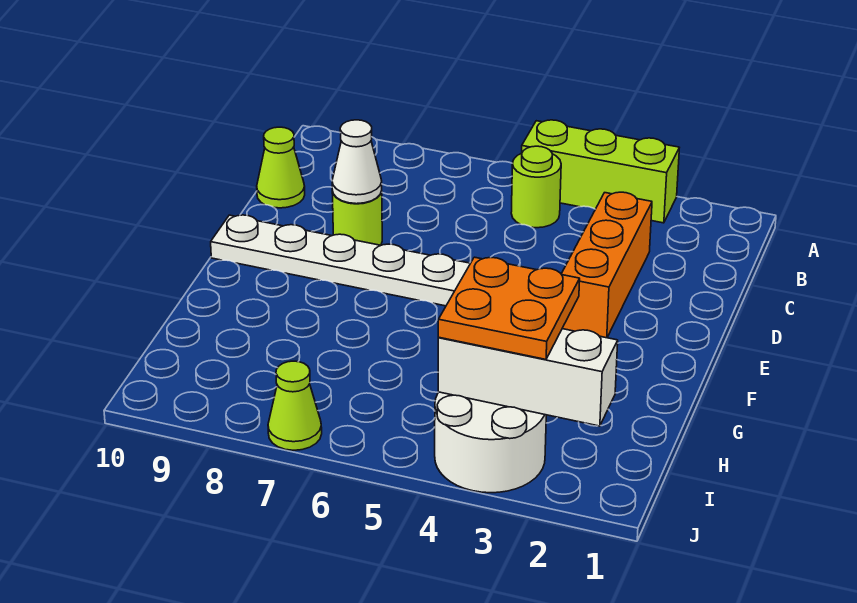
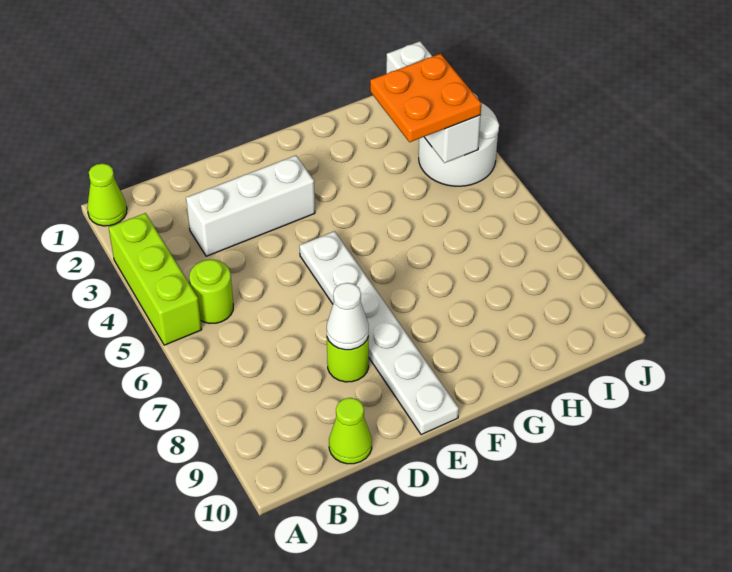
orange brick C3:E3 level 1 -> white brick C3:E3 level 1
lime cone J7 level 1 -> lime cone A1 level 1

